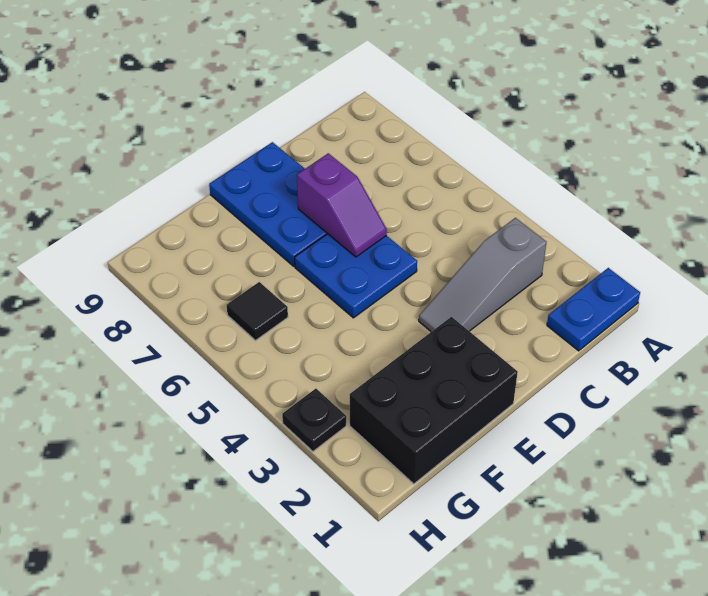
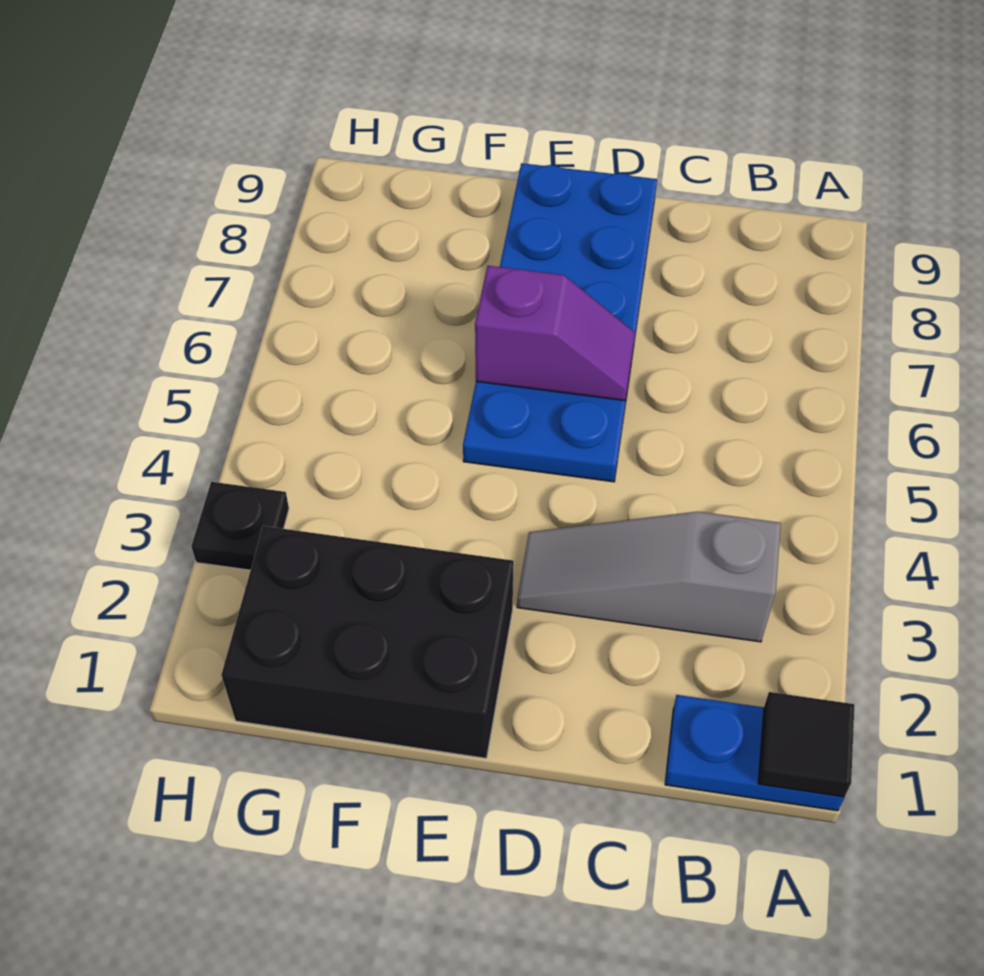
purple slope D6:D7 level 2 top 7 -> purple slope D6:E6 level 2 top E
black tile G6 level 1 -> black tile A1 level 2

